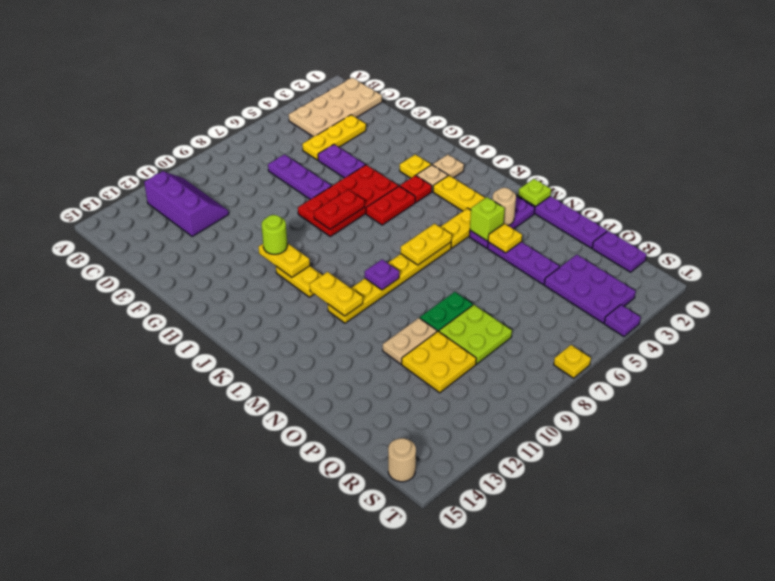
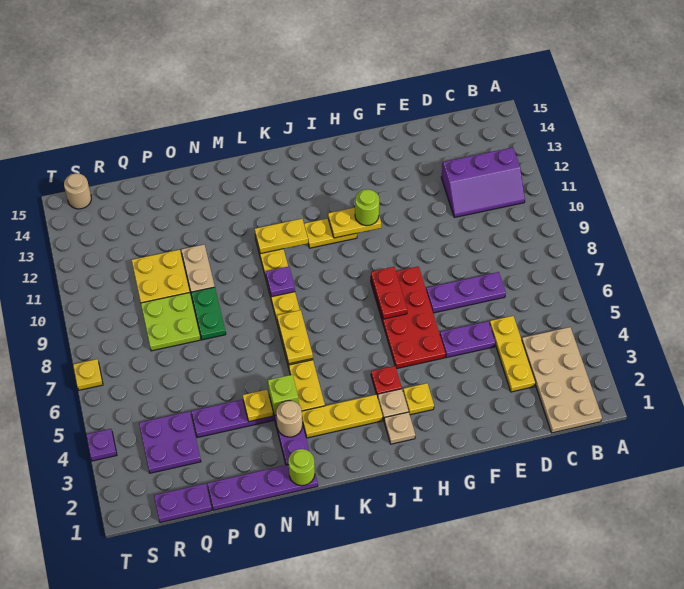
red plate I5:I6 level 1 -> none
lime plate M1 level 2 -> lime round brick M1 level 2
purple plate Q3:S4 level 1 -> purple plate Q3:R4 level 1

